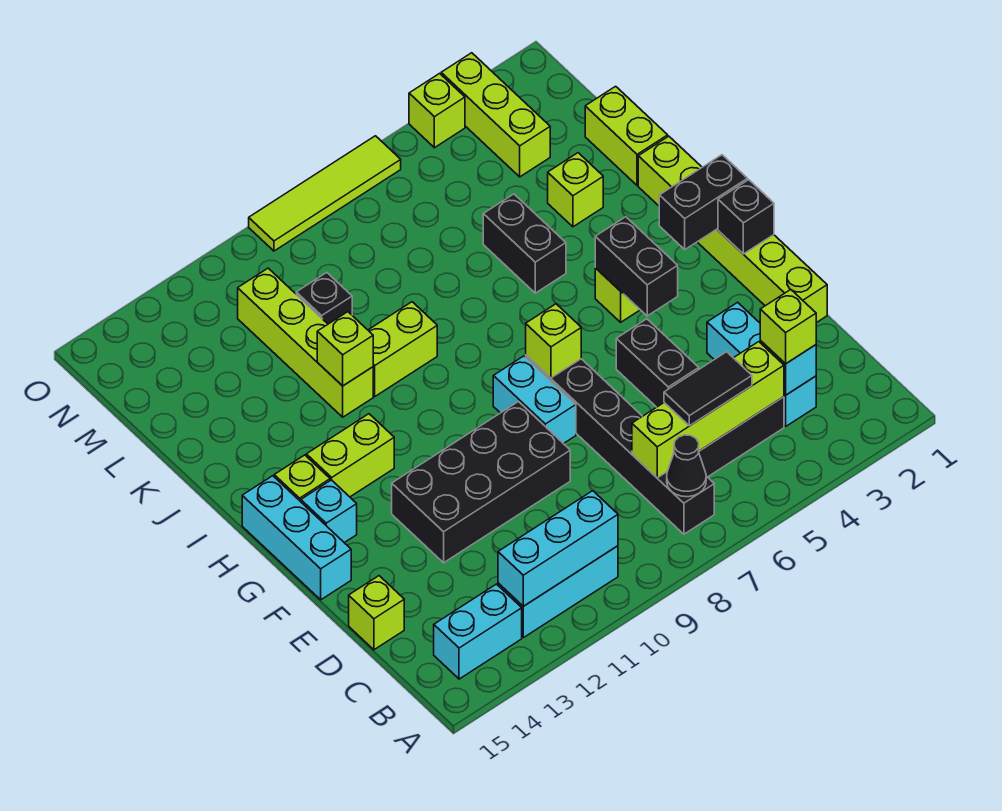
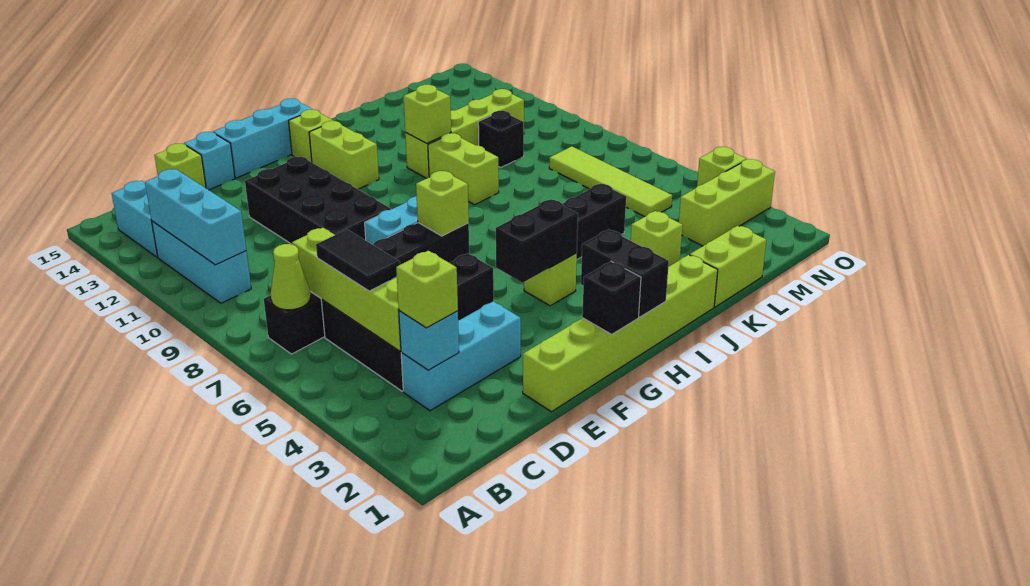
black cone B7 level 2 -> lime cone B7 level 2
cyan brick G14 level 1 -> cyan brick E15 level 1
lime tile O6:O9 level 1 -> lime tile M5:M8 level 1

